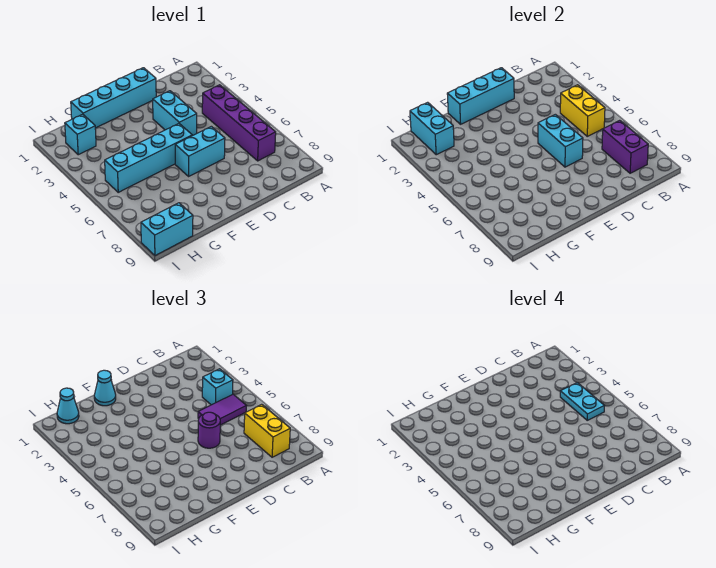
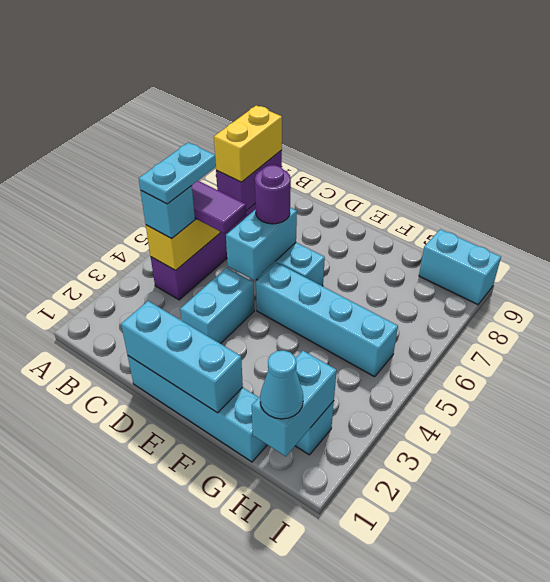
cyan cone F1 level 3 -> none

